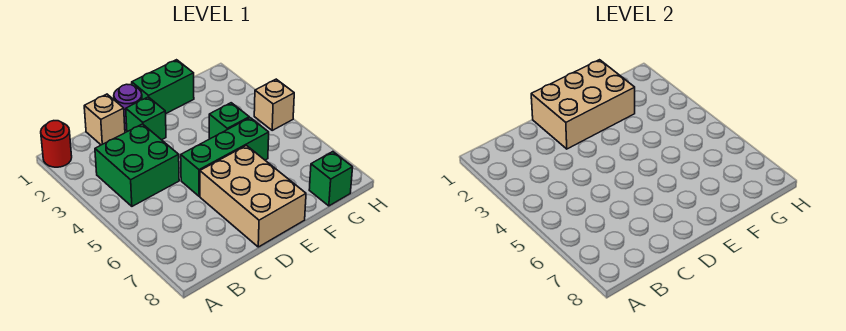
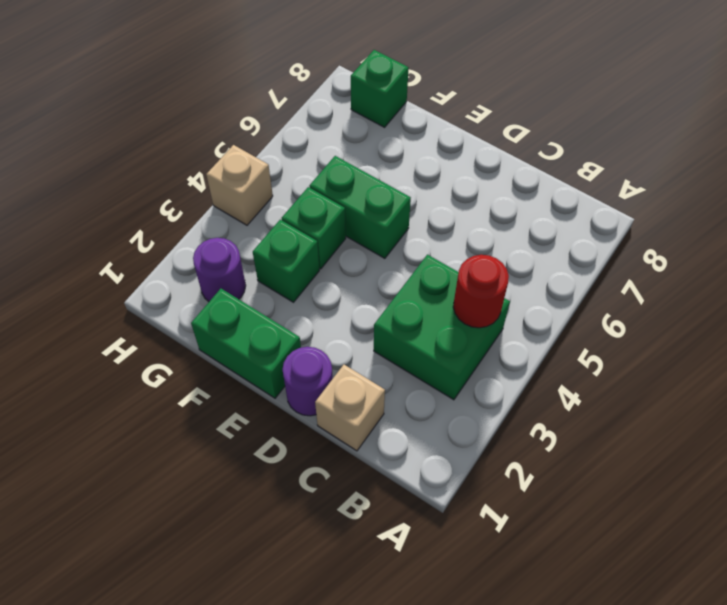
red round brick A1 level 1 -> red round brick B4 level 2
tan brick D1:F2 level 2 -> none
green brick D2 level 1 -> green brick F3 level 1
green brick D5:F5 level 1 -> green brick E5:F5 level 1
tan brick D6:E8 level 1 -> none
none -> purple round brick G2 level 1

